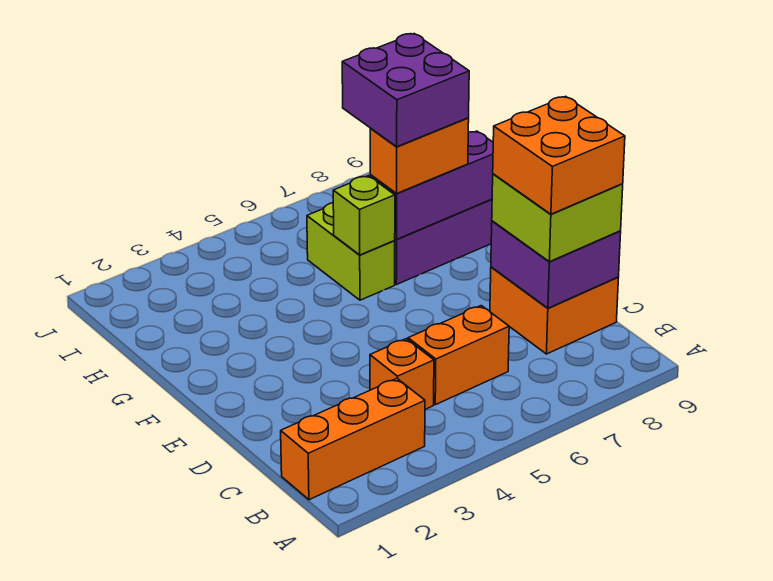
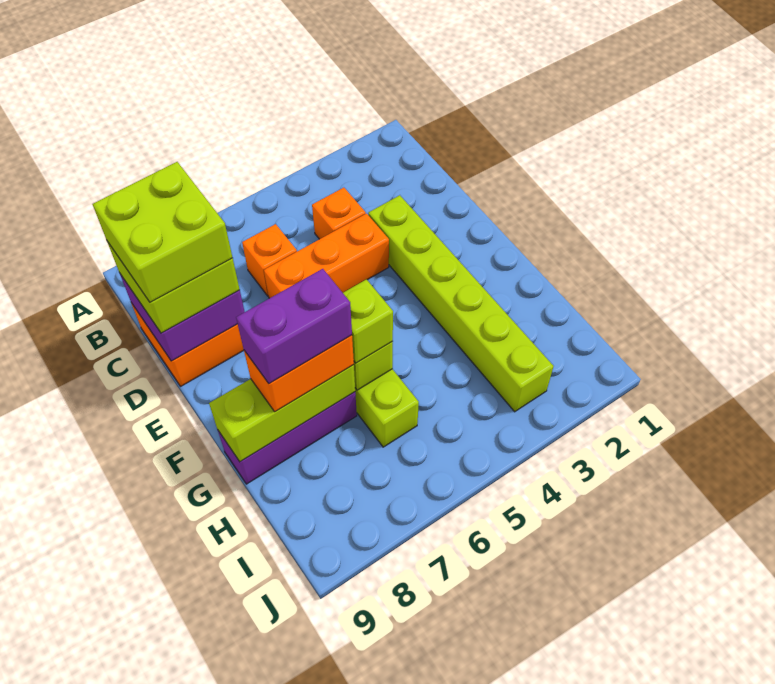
orange brick B1:B3 level 1 -> orange brick D4:D6 level 1
orange brick C5:C6 level 1 -> orange brick C6 level 1
orange brick C8:D9 level 4 -> lime brick C8:D9 level 4
none -> lime brick D3:I3 level 1
none -> lime brick G6 level 3
purple brick G7:G9 level 2 -> lime brick G7:G9 level 2
purple brick G7:H8 level 4 -> purple brick G7:G8 level 4

